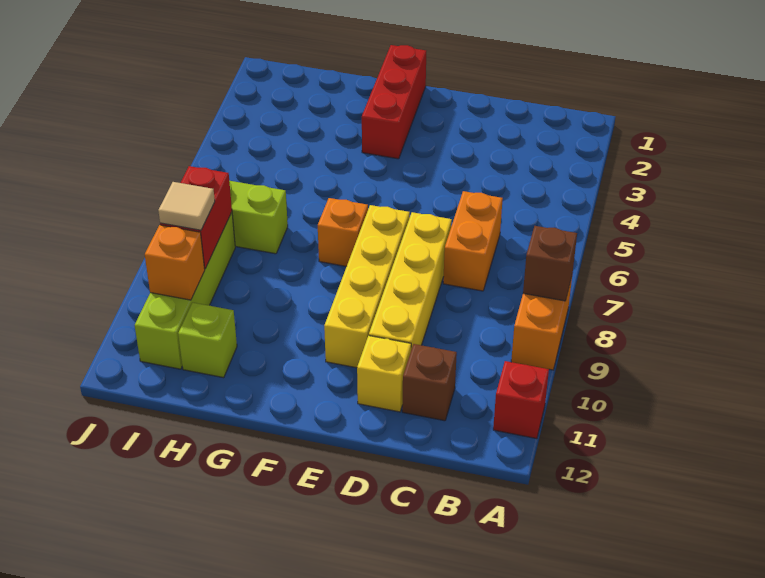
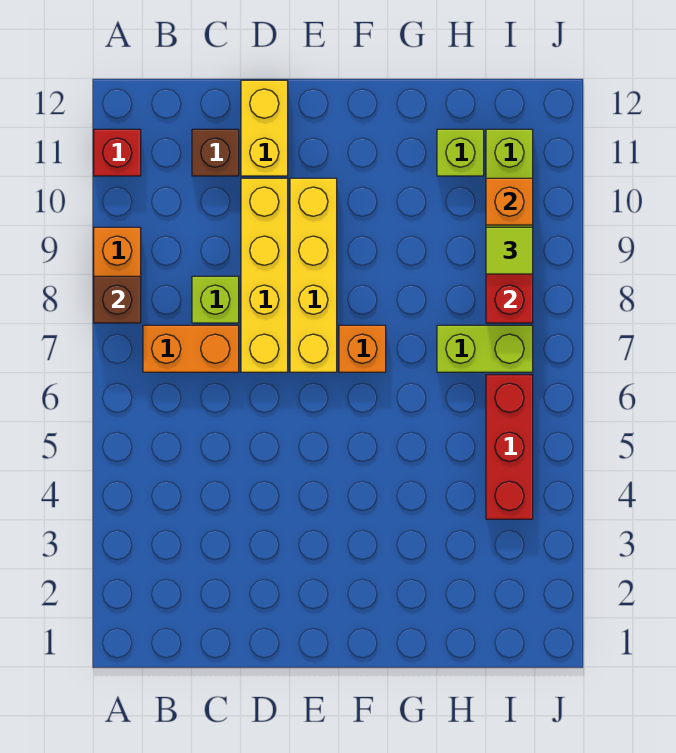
orange brick C6:C7 level 1 -> orange brick B7:C7 level 1
none -> lime brick C8 level 1
yellow brick D11 level 1 -> yellow brick D11:D12 level 1
red brick F1:F3 level 1 -> red brick I4:I6 level 1
tan tile I9 level 3 -> lime tile I9 level 3

